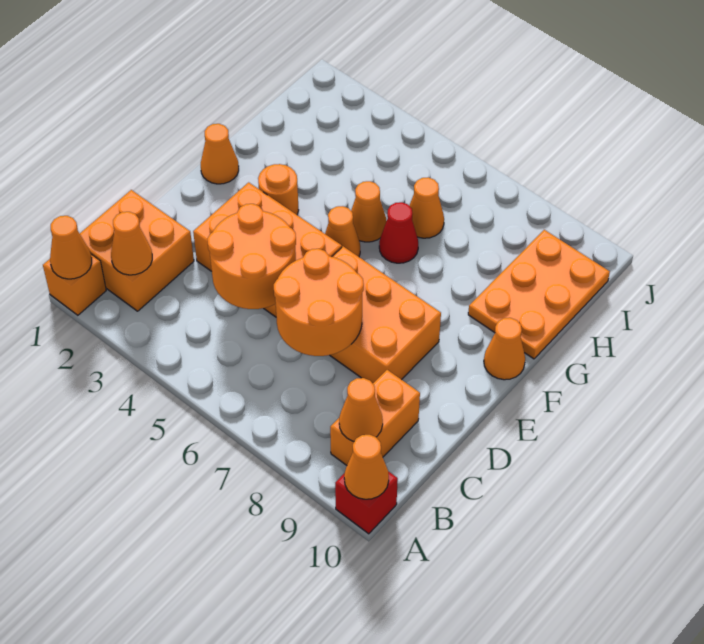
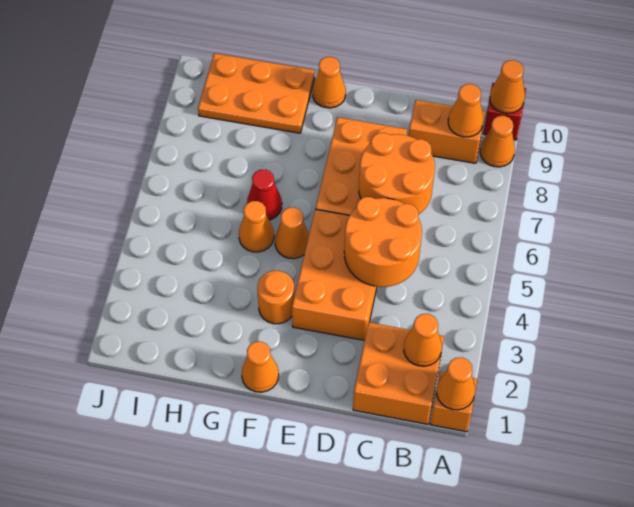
orange cone H6 level 1 -> orange cone A9 level 1

